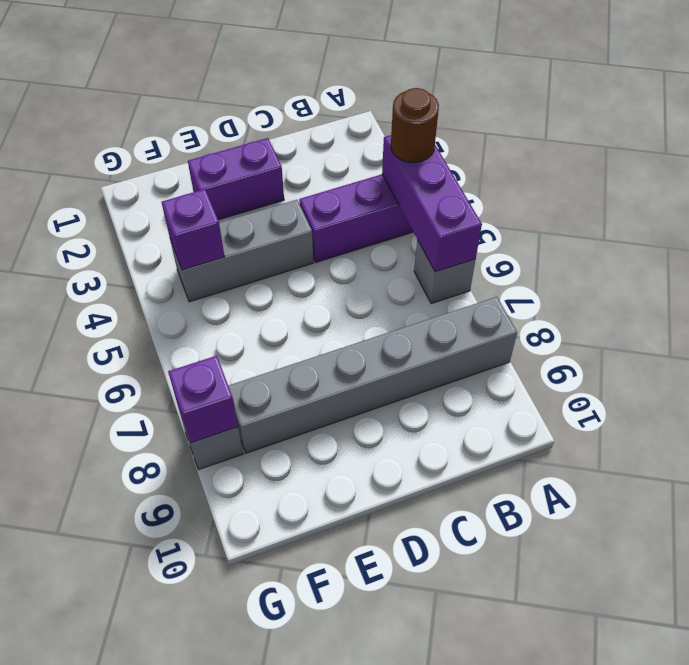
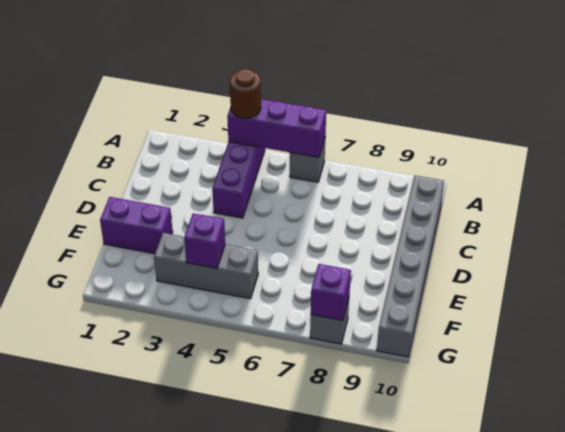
grey brick A8:F8 level 1 -> grey brick B10:G10 level 1
purple brick D2:E2 level 1 -> purple brick E1:E2 level 1
grey brick D4:F4 level 1 -> grey brick F3:F5 level 1

